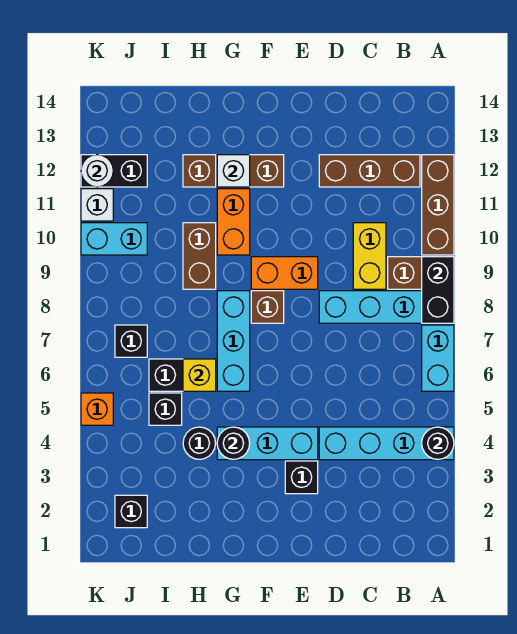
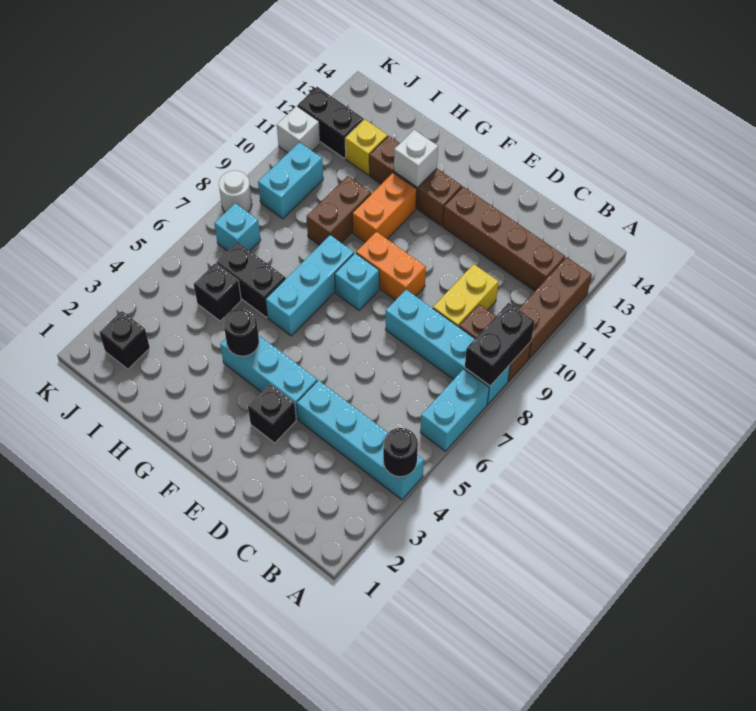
brown brick B12:D12 level 1 -> brown brick B12:E12 level 1
brown brick F8 level 1 -> cyan brick F8 level 1
black round brick H4 level 1 -> none
yellow brick H6 level 2 -> yellow brick I12 level 1
black brick J7 level 1 -> cyan brick J7 level 1
cyan brick J10:K10 level 1 -> cyan brick J9:J10 level 1
orange brick K5 level 1 -> none
white round brick K12 level 2 -> white round brick K8 level 1

